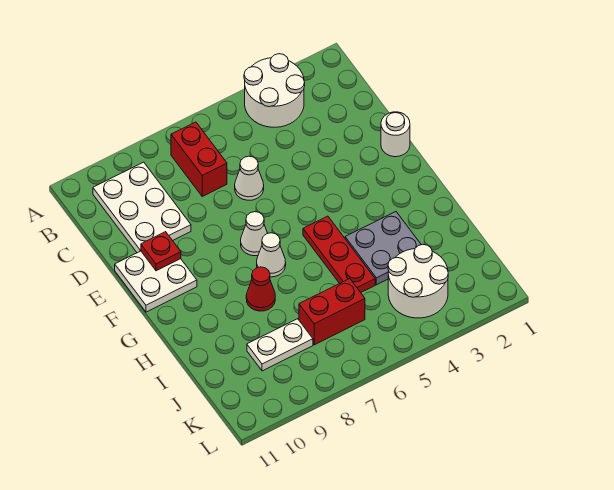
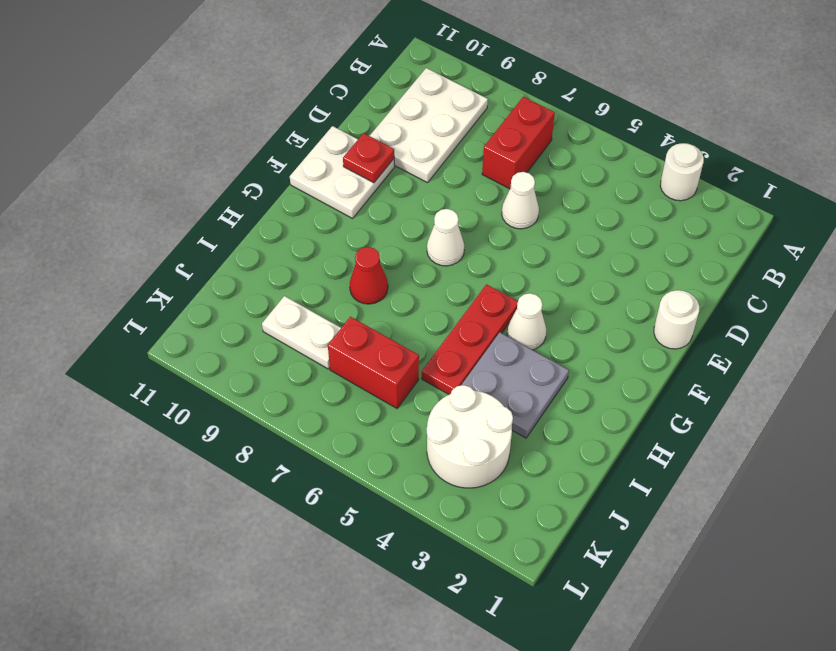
white round brick A3:B4 level 1 -> white round brick A3 level 1
white cone G7 level 1 -> white cone G4 level 1

